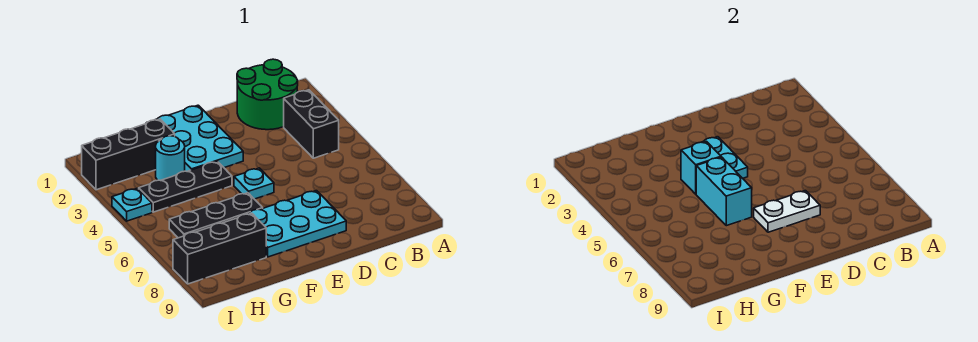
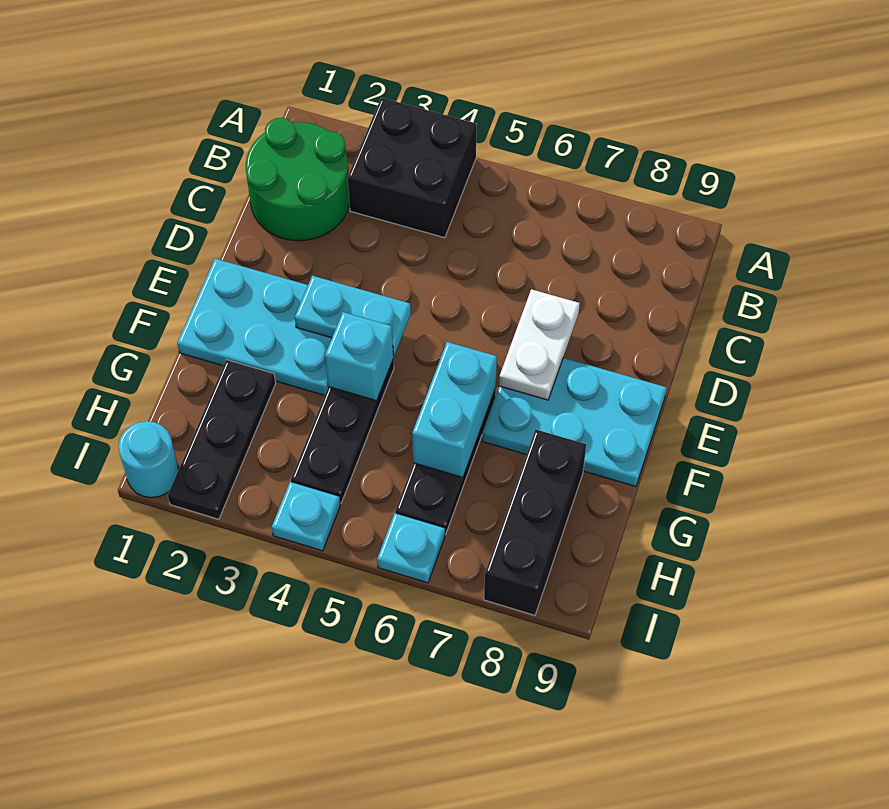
black brick B3:B4 level 1 -> black brick A3:B4 level 1
cyan plate D7:F8 level 1 -> cyan plate E7:F9 level 1
cyan plate E5 level 1 -> cyan plate I6 level 1
cyan brick F5:F6 level 2 -> cyan brick F6:G6 level 2
black brick G2:I2 level 1 -> black plate G2:I2 level 1
cyan round brick G3 level 1 -> cyan round brick I1 level 1

